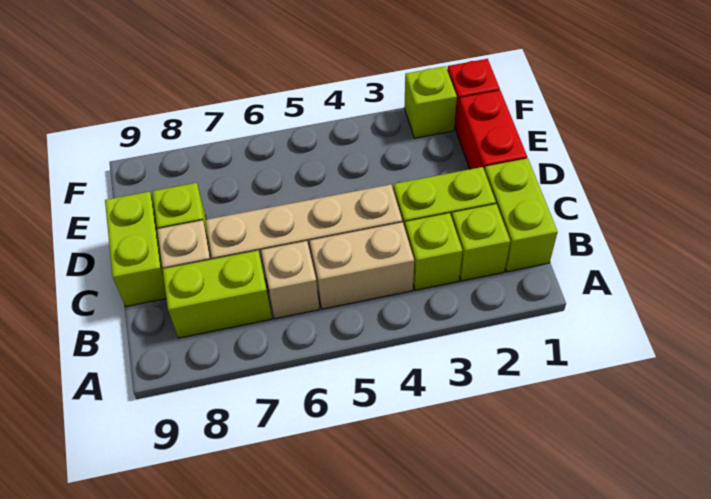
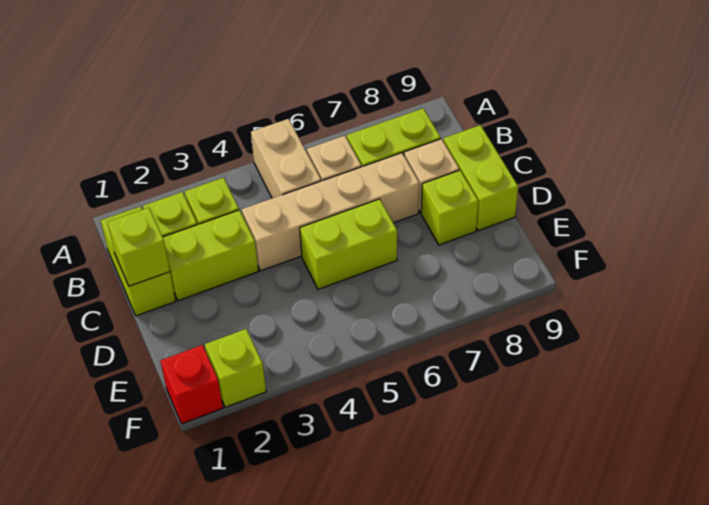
tan brick B4:B5 level 1 -> tan brick A5:B5 level 1
none -> lime brick C1 level 2
red brick D1:E1 level 1 -> none
none -> lime brick D5:D6 level 1

